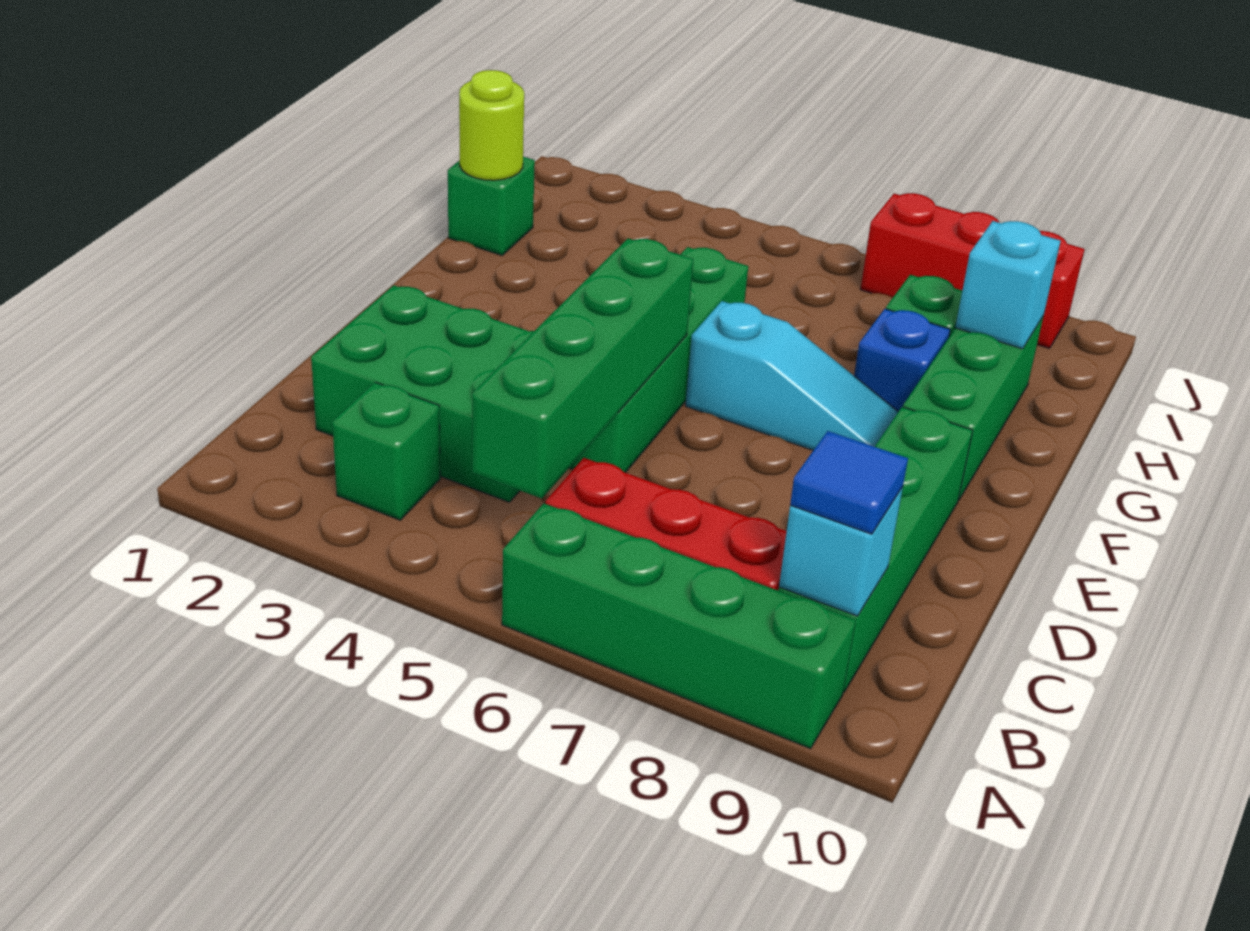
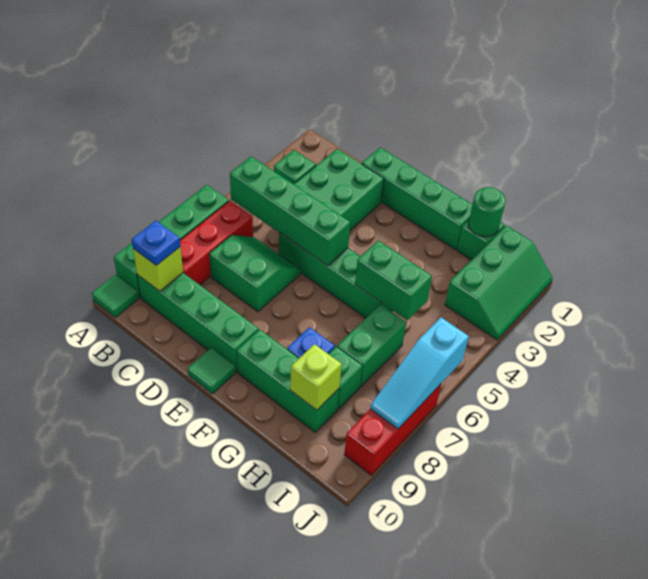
none -> green tile A10 level 1
cyan brick B9 level 2 -> lime brick B9 level 2
blue tile B9 level 3 -> blue plate B9 level 3
none -> green slope C6:D7 level 1 top 7
none -> green brick D1:G1 level 1
none -> green tile E10 level 1
cyan slope F6:F8 level 1 top 6 -> cyan slope J6:J8 level 2 top 6
none -> green brick G5:H5 level 2
lime round brick H1 level 2 -> green round brick H1 level 2
none -> green brick H6:H7 level 1
cyan brick H9 level 2 -> lime brick H9 level 2
none -> green slope I1:J3 level 1 top I

